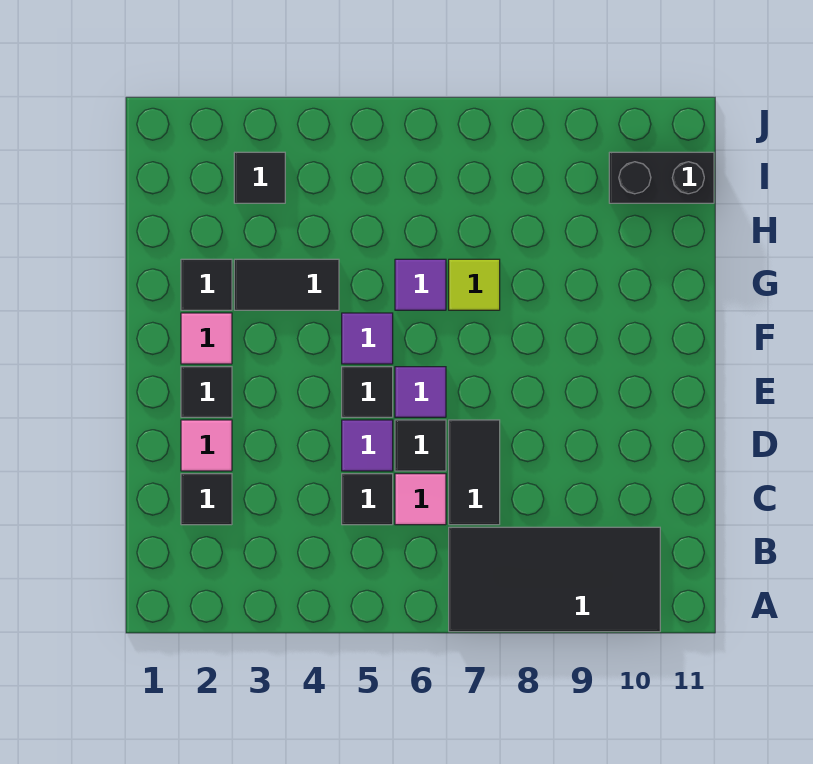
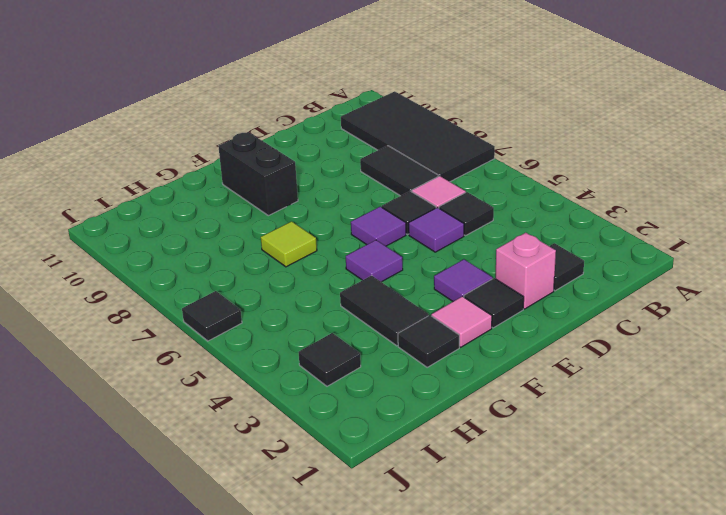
black tile C7:D7 level 1 -> black tile C7:C8 level 1
pink tile D2 level 1 -> pink brick D2 level 1
black tile E5 level 1 -> black tile J6 level 1
purple tile G6 level 1 -> purple tile E3 level 1
black brick I10:I11 level 1 -> black brick F9:F10 level 1

